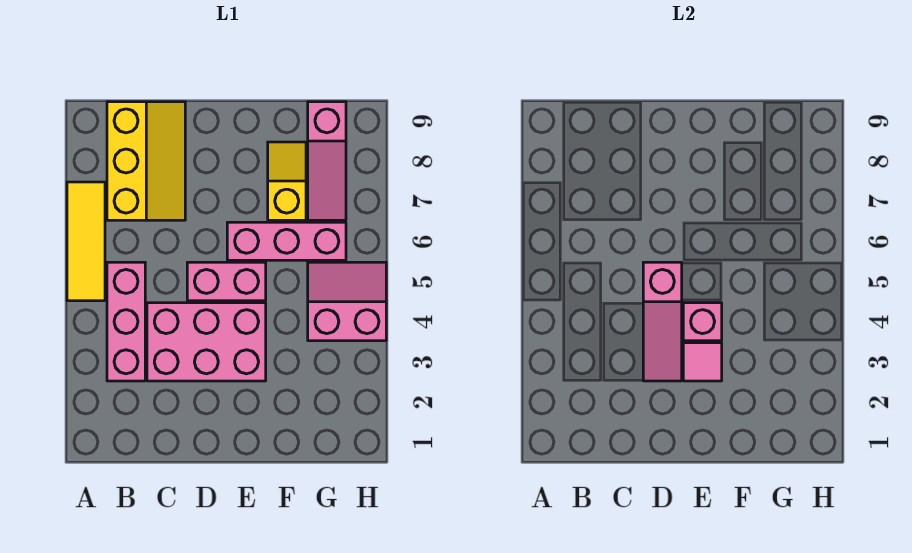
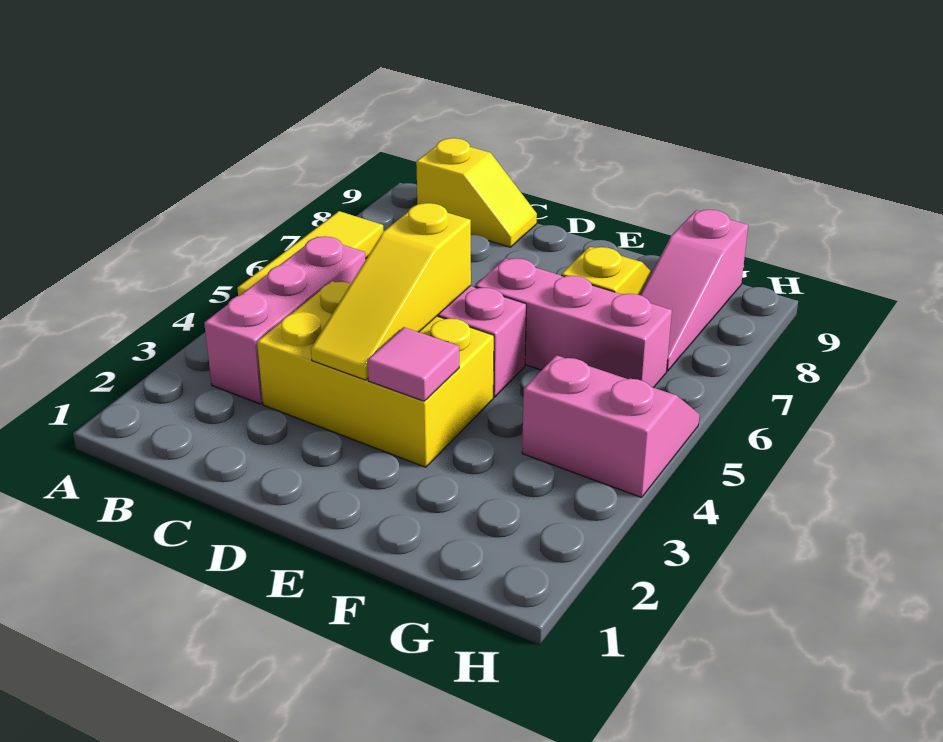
yellow slope B7:C9 level 1 top B -> yellow slope B9:C9 level 1 top B
pink brick C3:E4 level 1 -> yellow brick C3:E4 level 1
pink slope D3:D5 level 2 top 5 -> yellow slope D3:D5 level 2 top 5
pink brick E4 level 2 -> none

